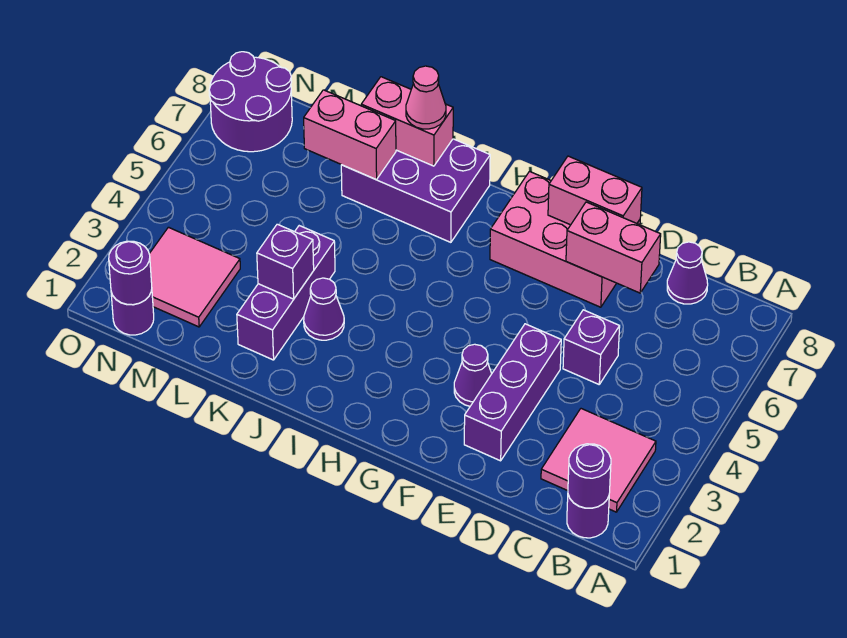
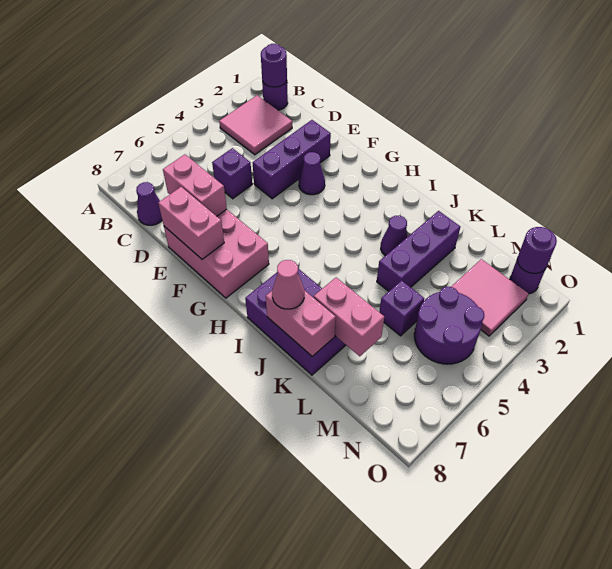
purple brick K3 level 2 -> purple brick L5 level 1
purple round brick N7:O8 level 1 -> purple round brick M4:N5 level 1

